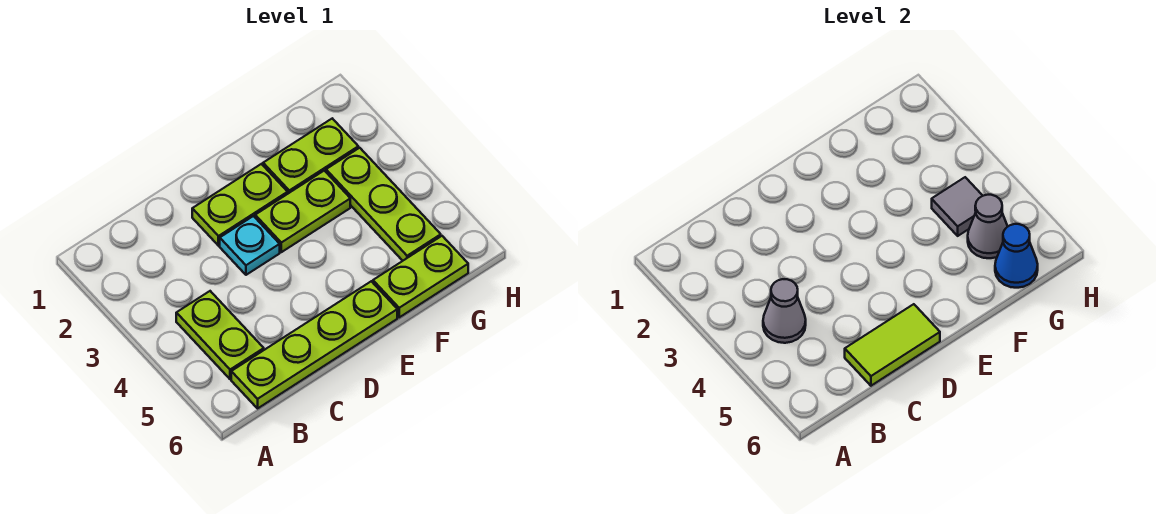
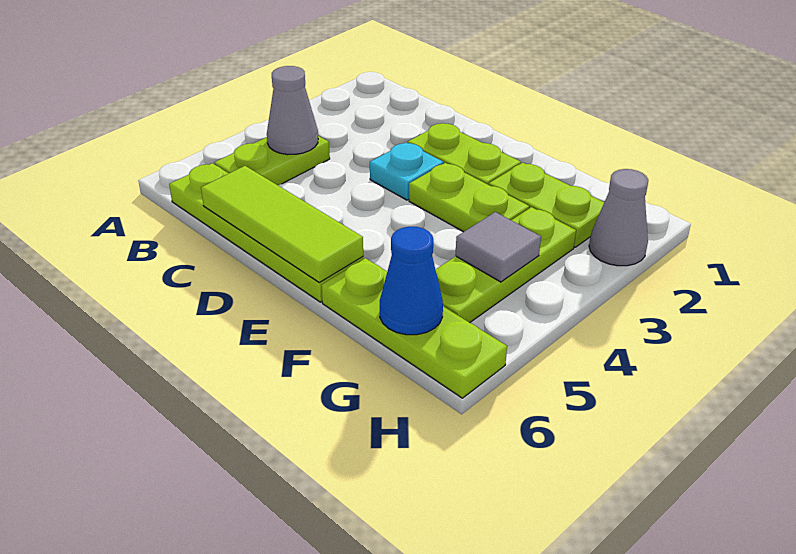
lime tile C6:D6 level 2 -> lime tile C6:E6 level 2
lime plate F6:G6 level 1 -> lime plate F6:H6 level 1
grey cone G5 level 2 -> grey cone H2 level 1

